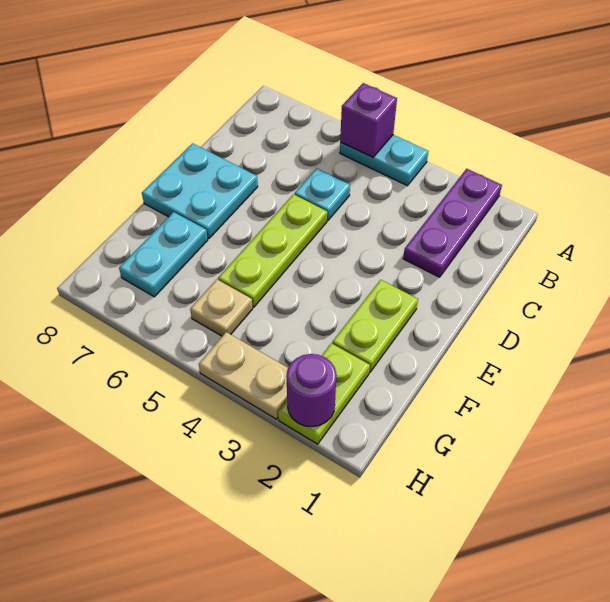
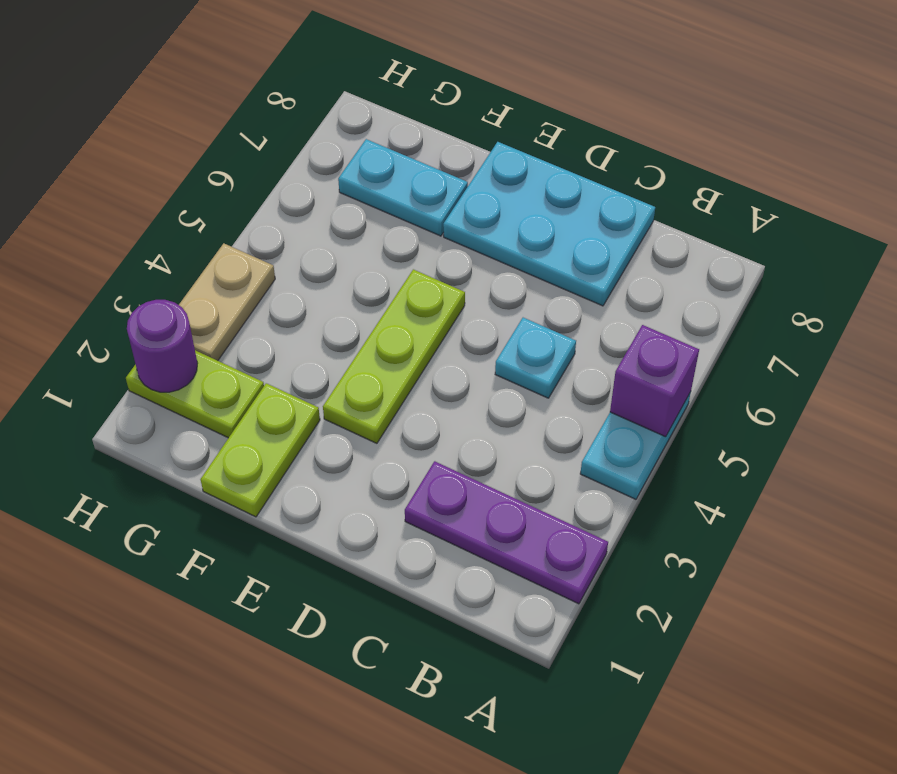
lime plate D5:F5 level 1 -> lime plate E3:E5 level 1
cyan plate D7:E8 level 1 -> cyan plate C7:E8 level 1
lime plate E2:F2 level 1 -> lime plate F1:F2 level 1
tan plate G5 level 1 -> none

